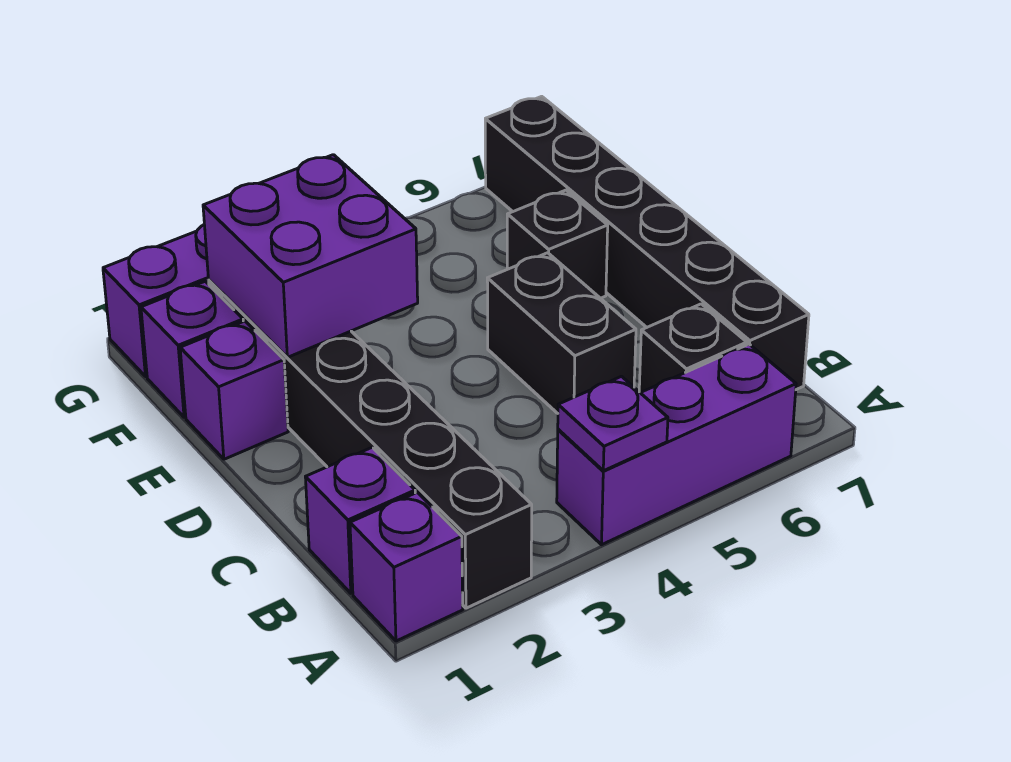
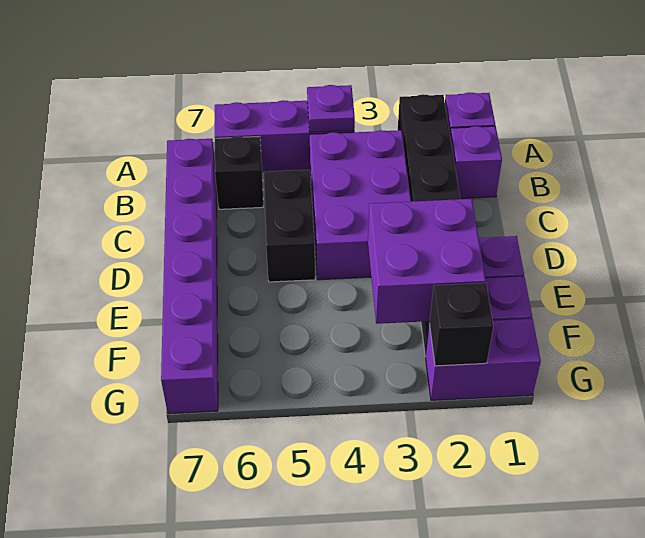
none -> purple brick B3:D4 level 1
black brick B7:G7 level 1 -> purple brick B7:G7 level 1
black brick E6 level 1 -> black brick G2 level 2

